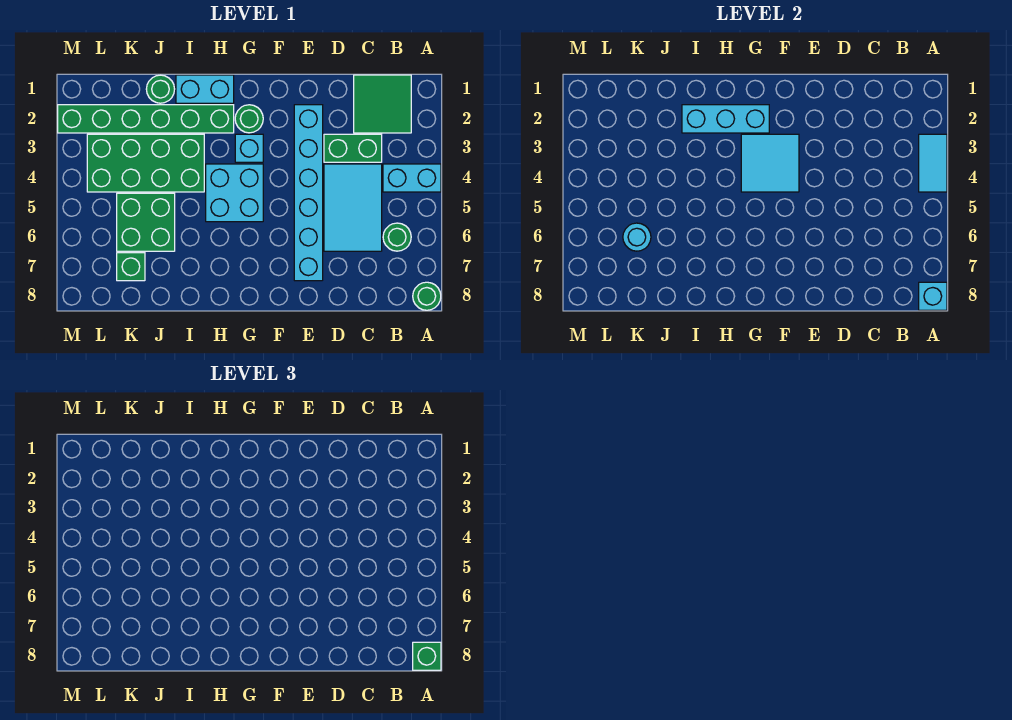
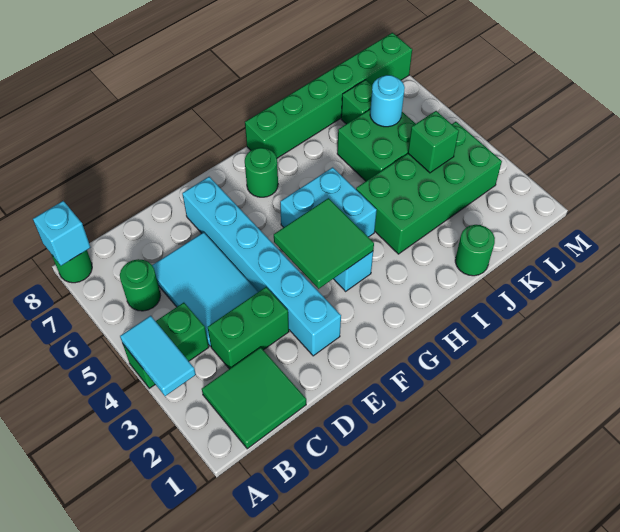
cyan brick A4:B4 level 1 -> green brick A4:B4 level 1
green brick A8 level 3 -> green brick K4 level 2
cyan tile F3:G4 level 2 -> green tile F3:G4 level 2
green round brick G2 level 1 -> green round brick G7 level 1
cyan brick G2:I2 level 2 -> none
cyan brick H1:I1 level 1 -> none
green brick H2:M2 level 1 -> green brick H8:M8 level 1

